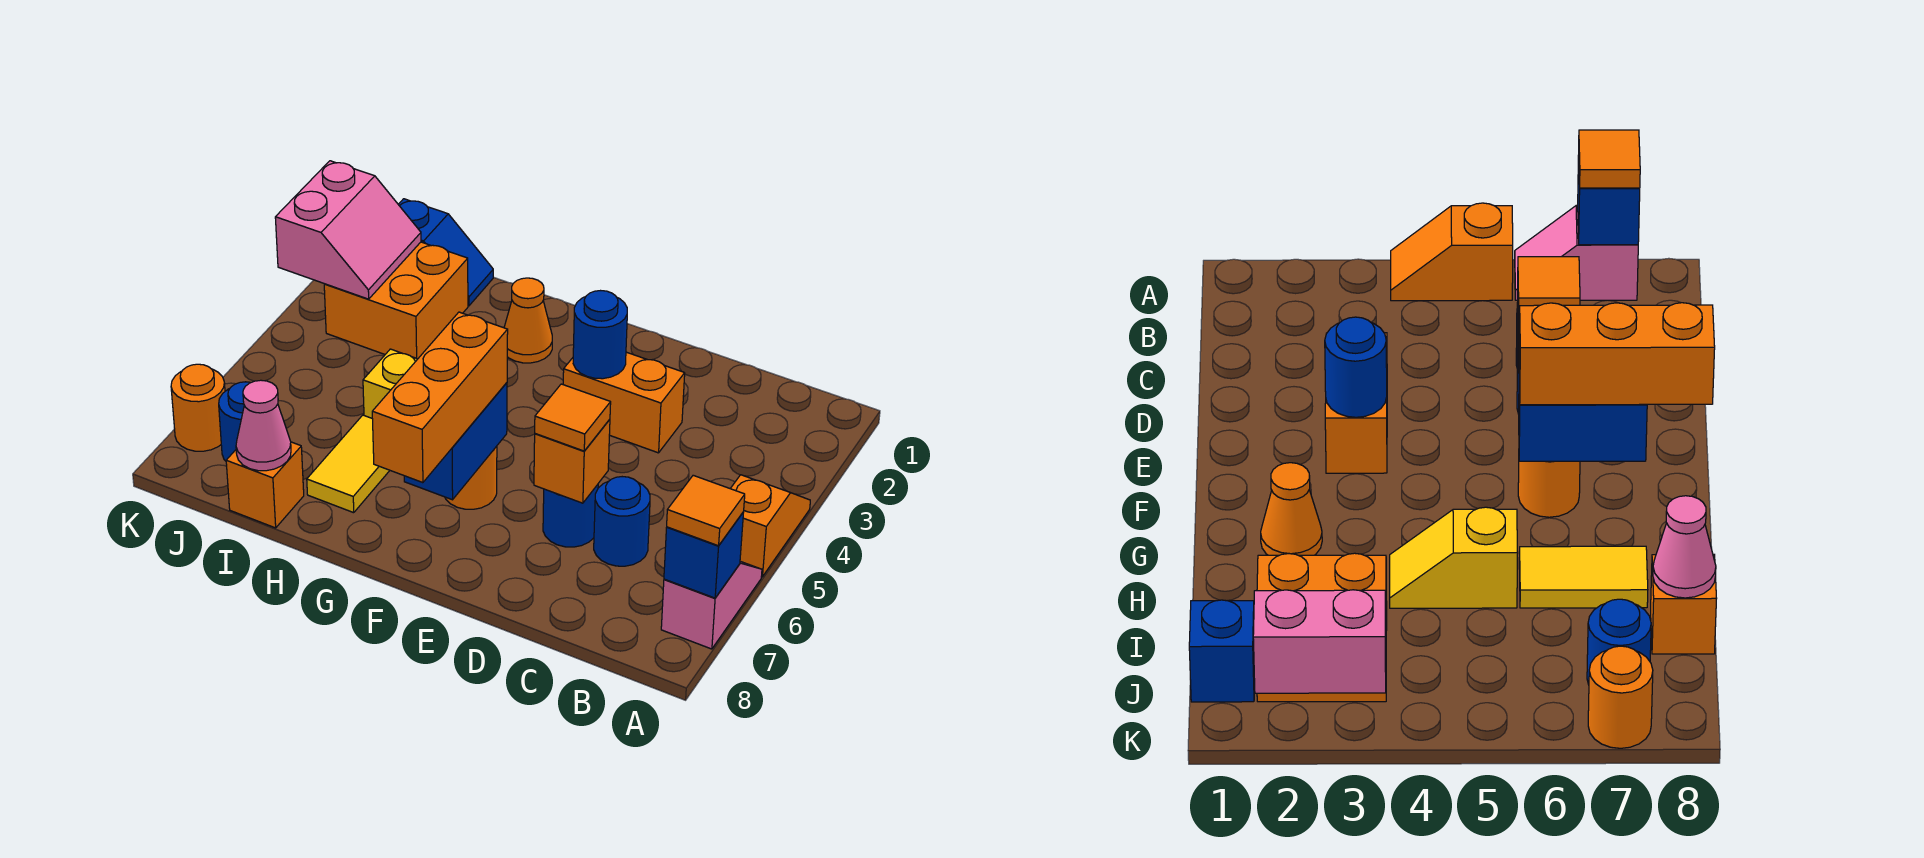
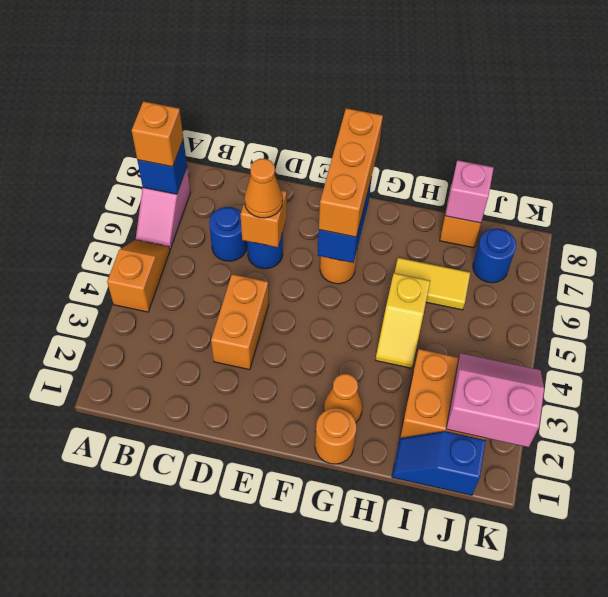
orange slope A4:A5 level 1 top 5 -> orange slope A4:A5 level 1 top 4
orange tile A7 level 3 -> orange brick A7 level 3
orange brick D3:E3 level 1 -> orange brick D3:D4 level 1
orange tile D6 level 3 -> orange cone D6 level 3
blue round brick E3 level 2 -> none
yellow tile H6:H7 level 1 -> yellow tile H6:I6 level 1
pink cone I8 level 2 -> pink brick I8 level 2
pink slope J2:K3 level 2 top K -> pink slope J2:K3 level 2 top 2
orange round brick K7 level 1 -> orange round brick G1 level 1

